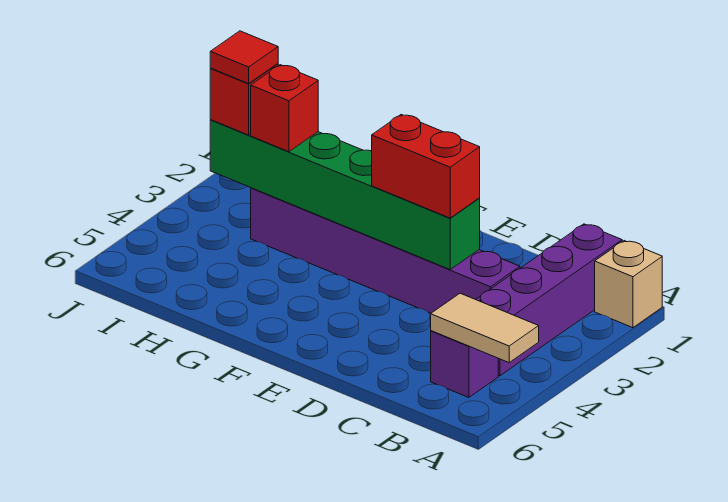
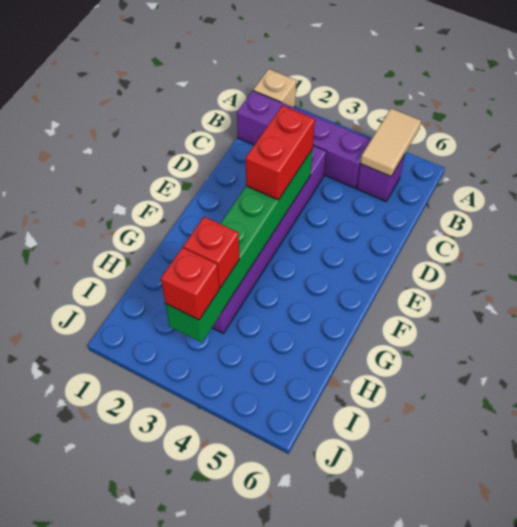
red tile I3 level 4 -> none

